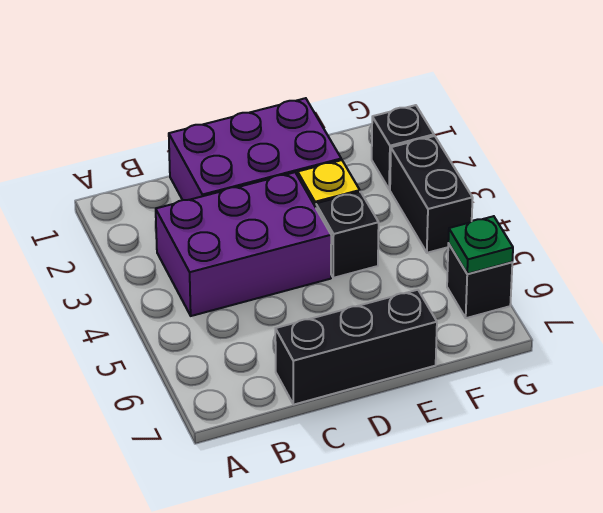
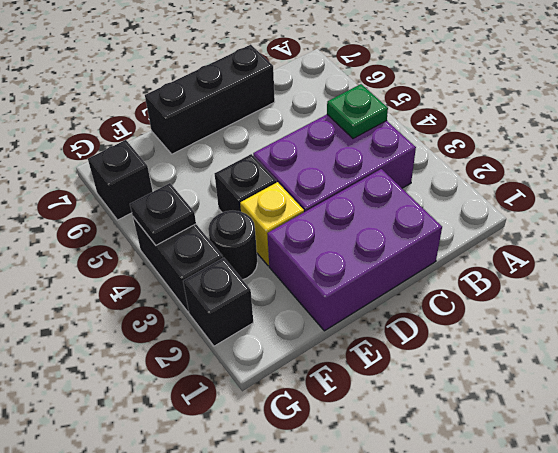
none -> black round brick F3 level 1
none -> black plate G4 level 2
green plate G6 level 2 -> green plate B4 level 2

